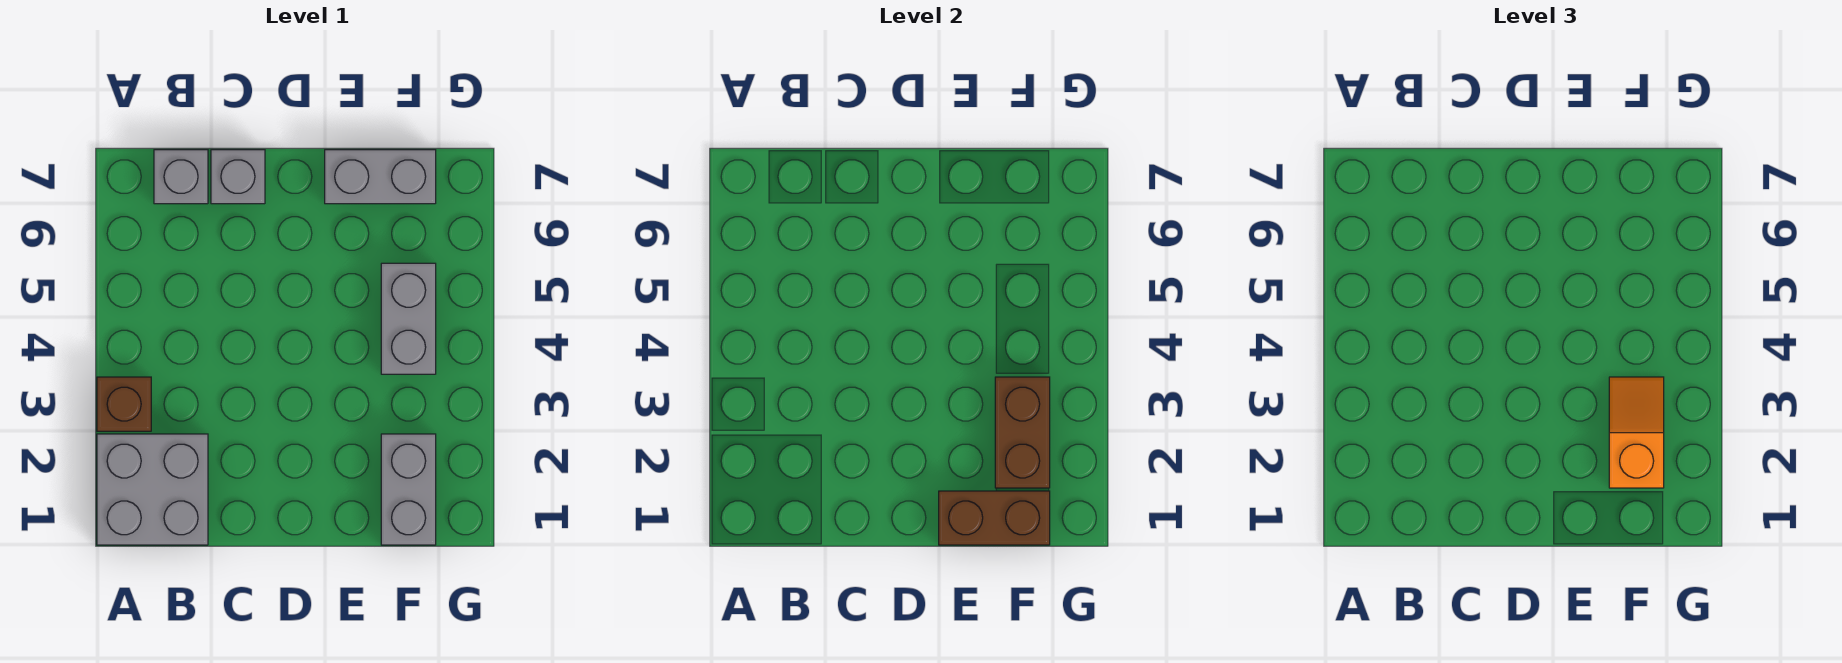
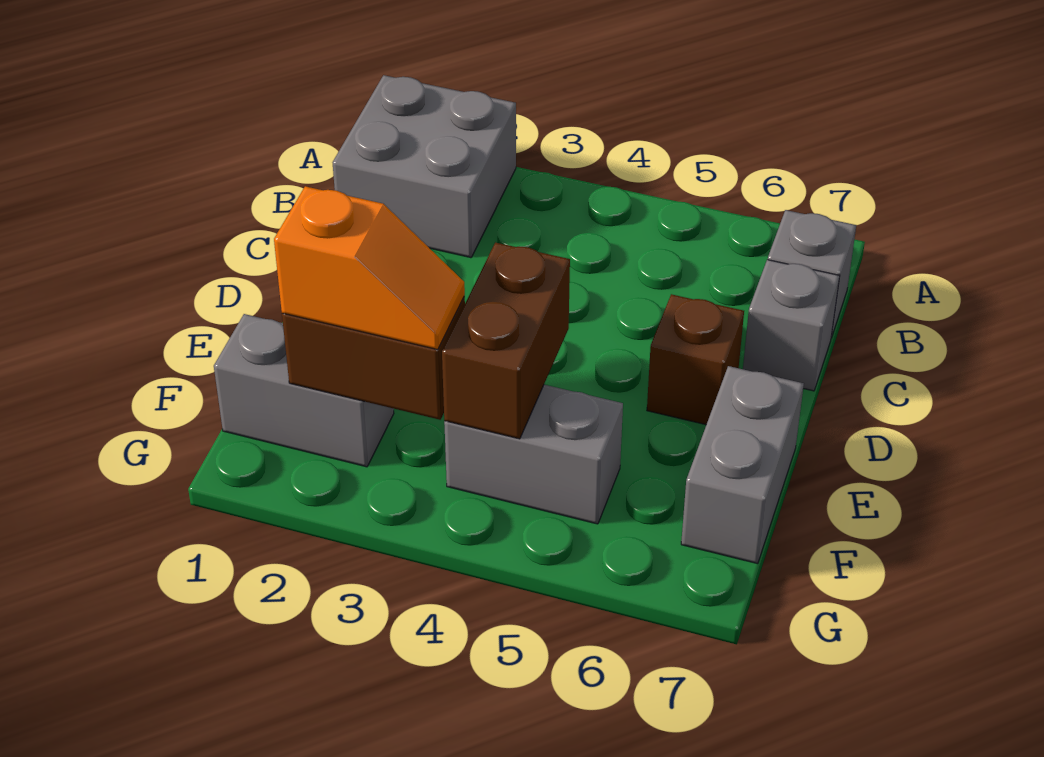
brown brick A3 level 1 -> brown brick D6 level 1
brown brick E1:F1 level 2 -> brown brick E4:F4 level 2

